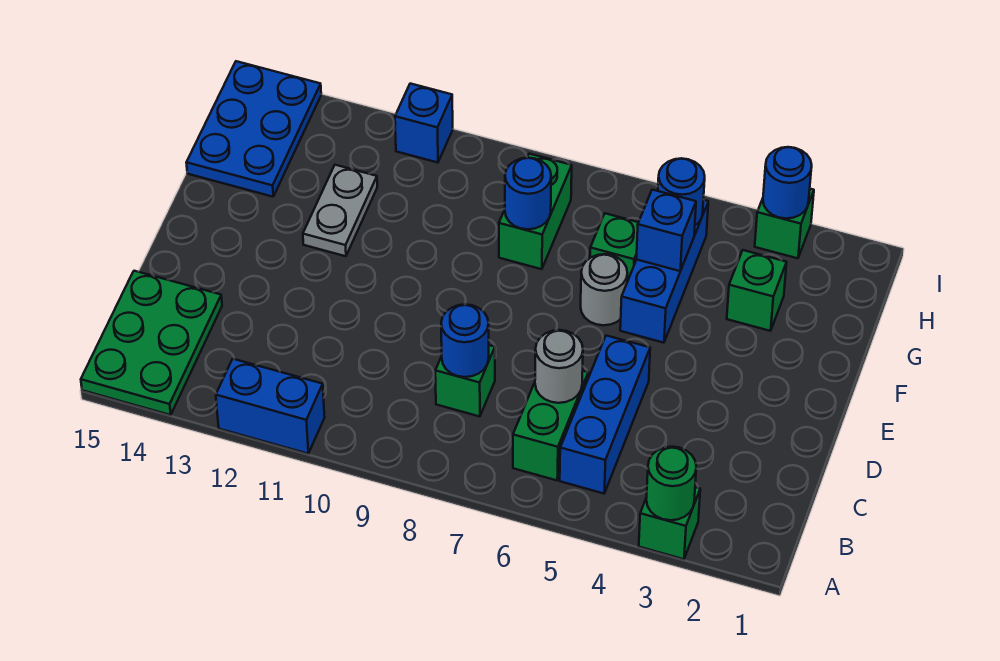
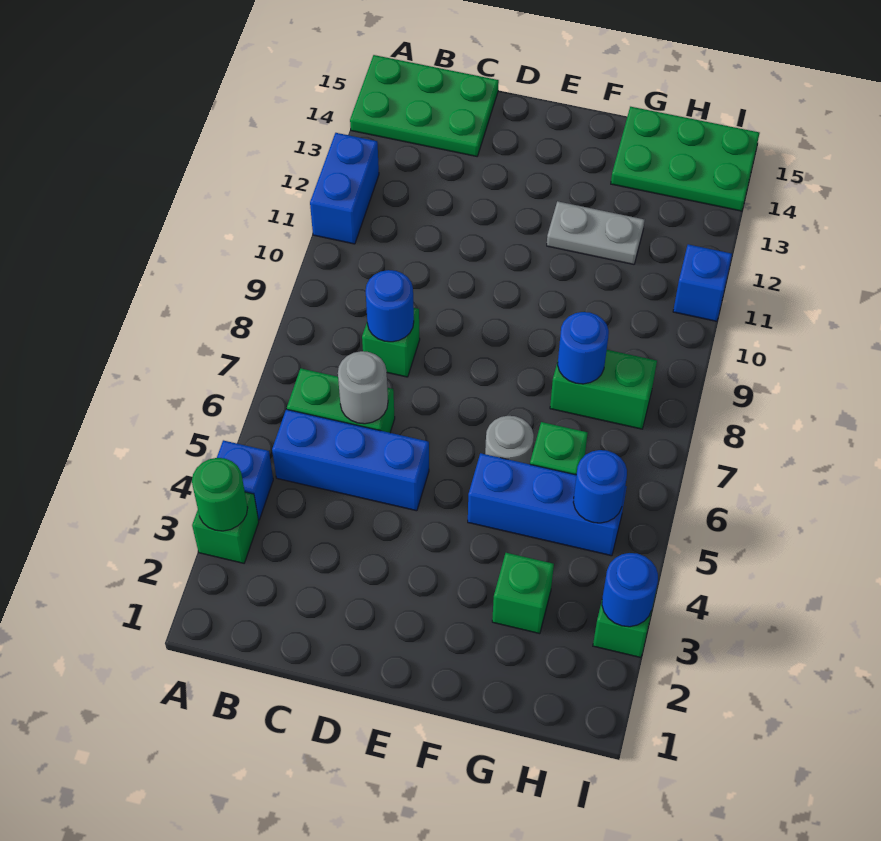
blue brick G5 level 2 -> blue brick A4 level 1
blue plate G14:I15 level 1 -> green plate G14:I15 level 1

